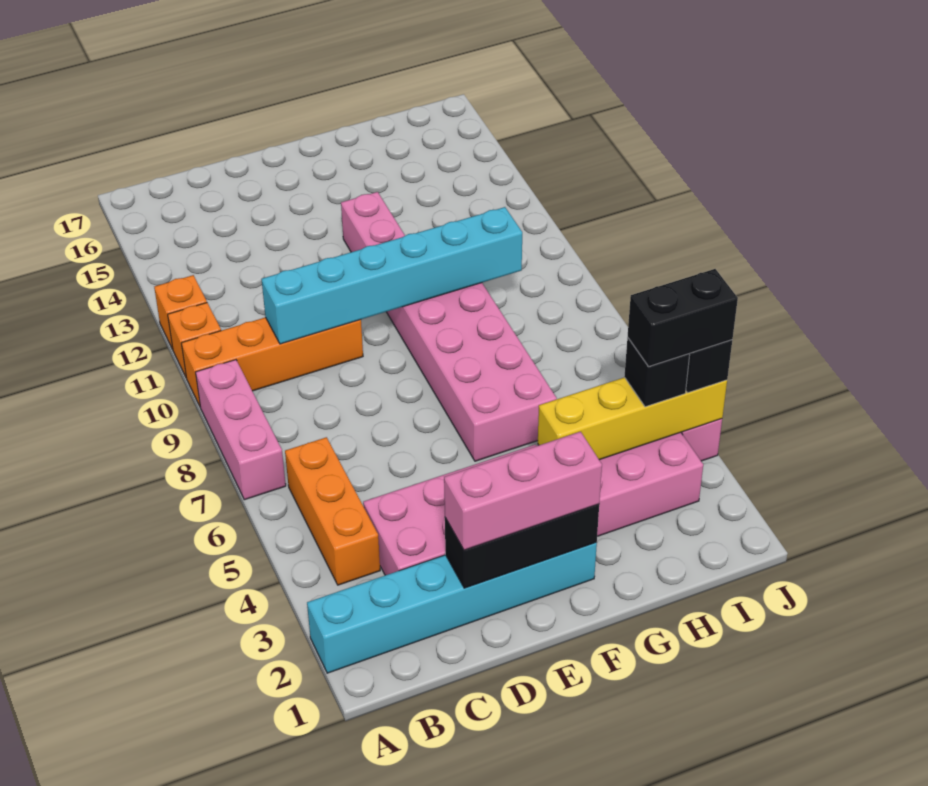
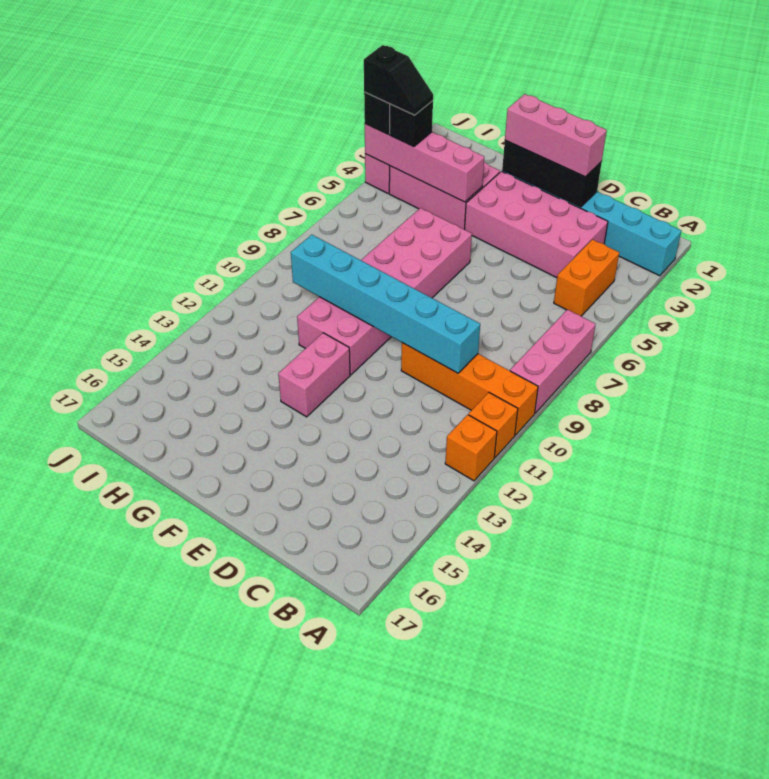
orange brick B4:B6 level 1 -> orange brick B4:B5 level 1
yellow brick G4:J4 level 2 -> pink brick G4:J4 level 2
black brick I4:J4 level 4 -> black slope I4:J4 level 4 top J

